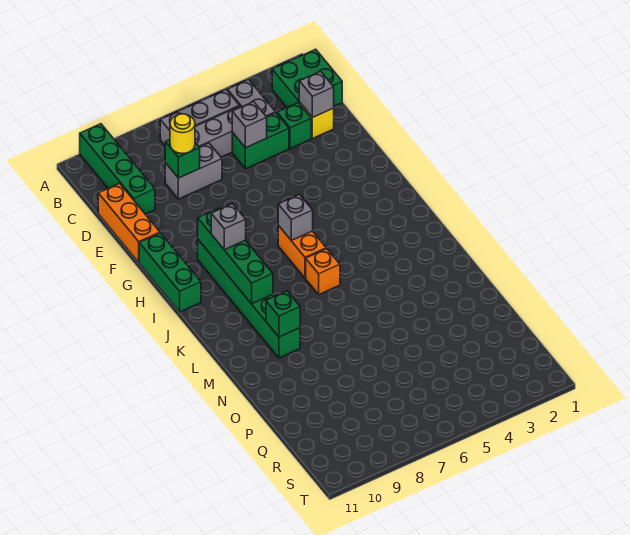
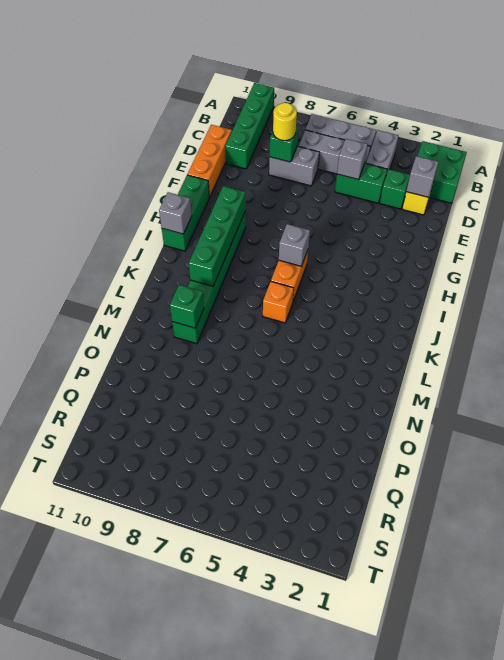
grey brick I9 level 3 -> grey brick I11 level 2

